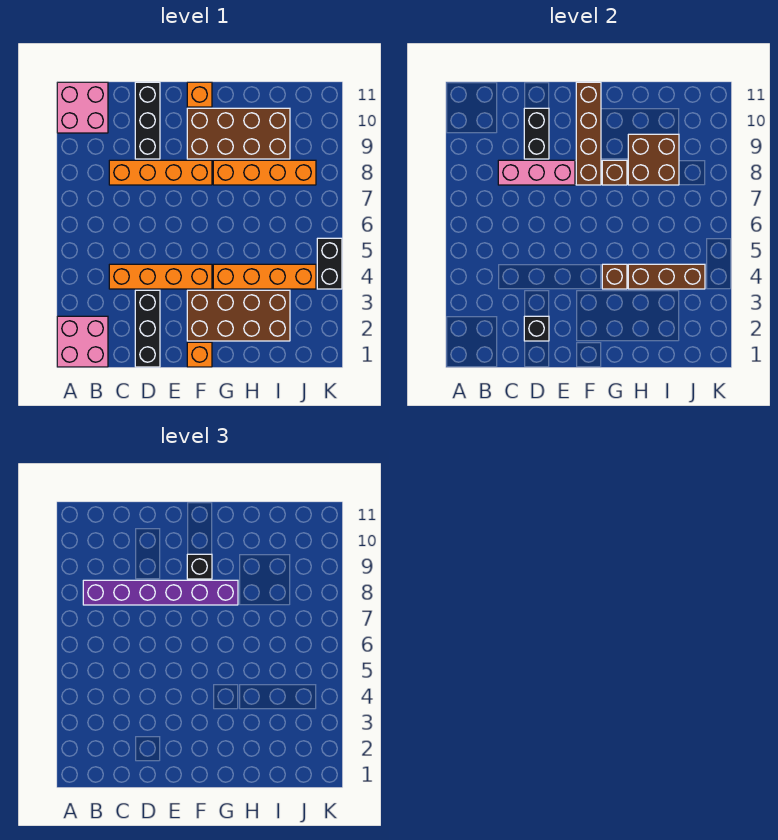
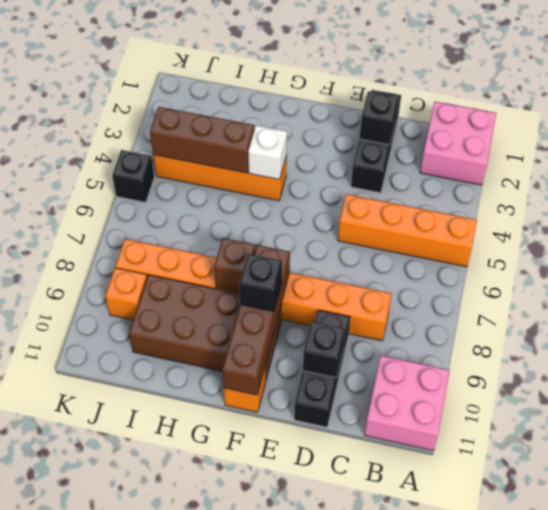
purple brick B8:G8 level 3 -> none
orange brick C4:F4 level 1 -> orange brick A5:D5 level 1
pink brick C8:E8 level 2 -> none
black brick D9:D10 level 2 -> black brick D10 level 2
orange brick F1 level 1 -> orange brick J9 level 1
brown brick F2:I3 level 1 -> none
brown brick G4 level 2 -> white brick G4 level 2
brown brick H8:I9 level 2 -> none
black brick K4:K5 level 1 -> black brick K5 level 1

